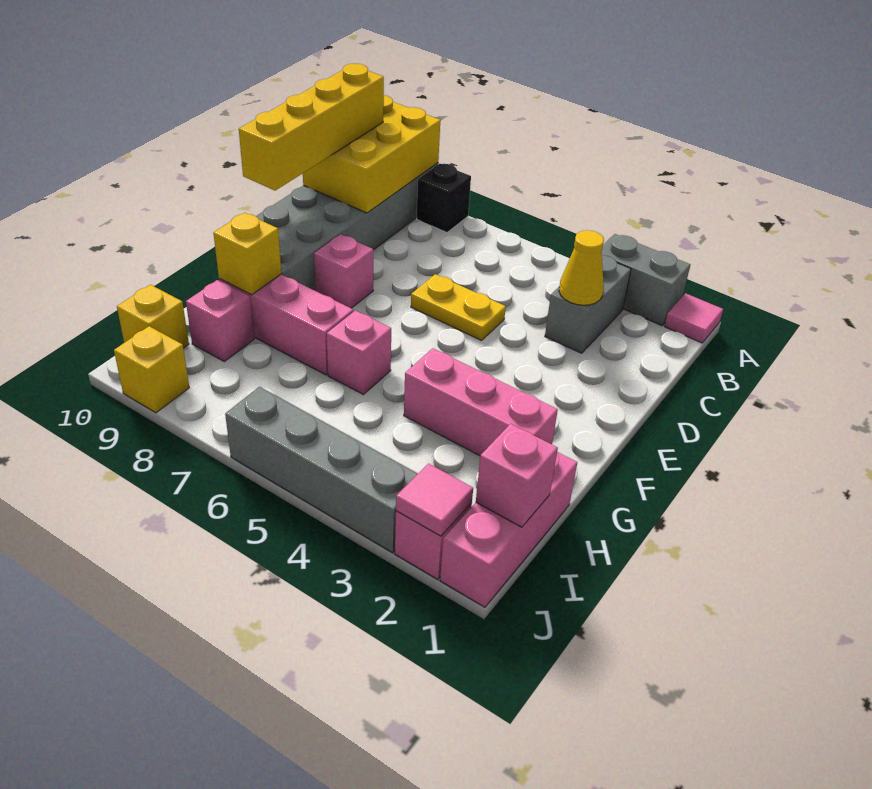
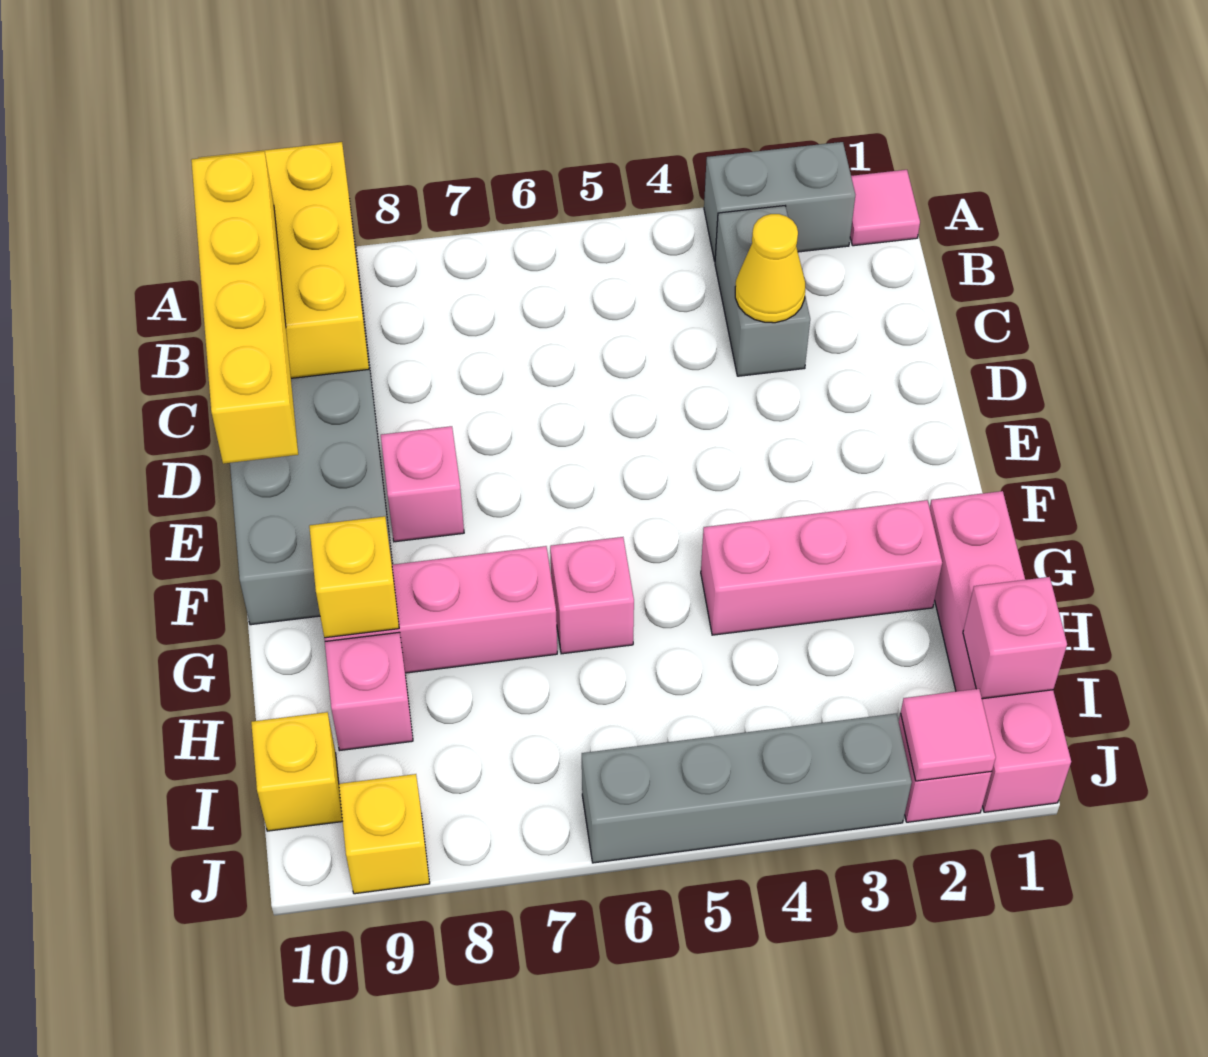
black brick A8 level 1 -> none
yellow plate D5:D6 level 1 -> none
pink brick H1:J1 level 1 -> pink brick G1:J1 level 1

